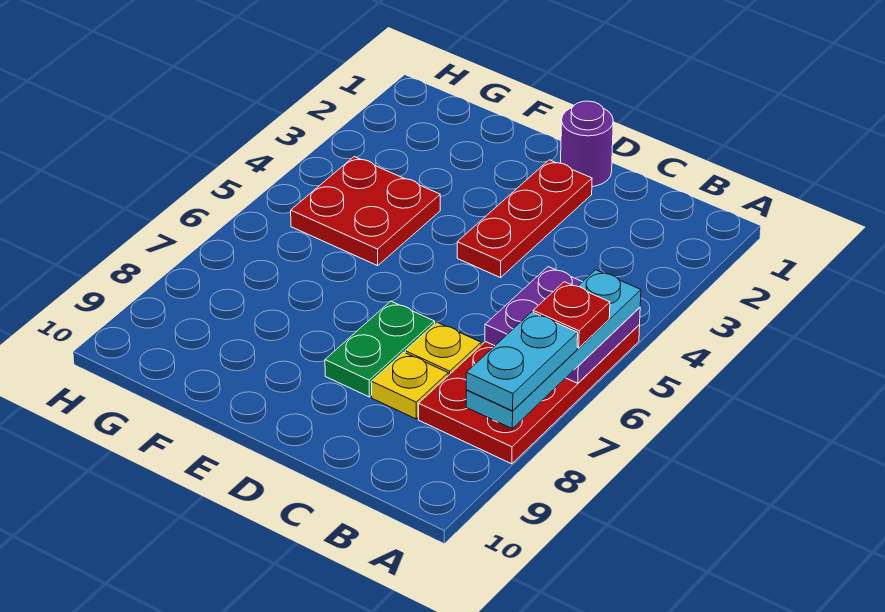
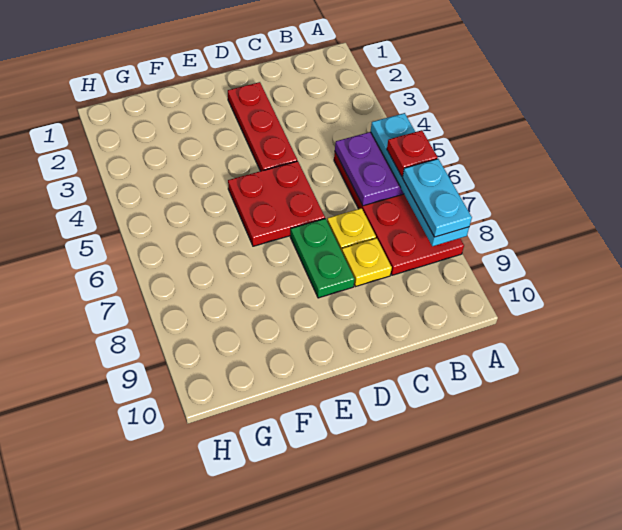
purple round brick D1 level 1 -> none
red plate F4:G5 level 1 -> red plate D5:E6 level 1

